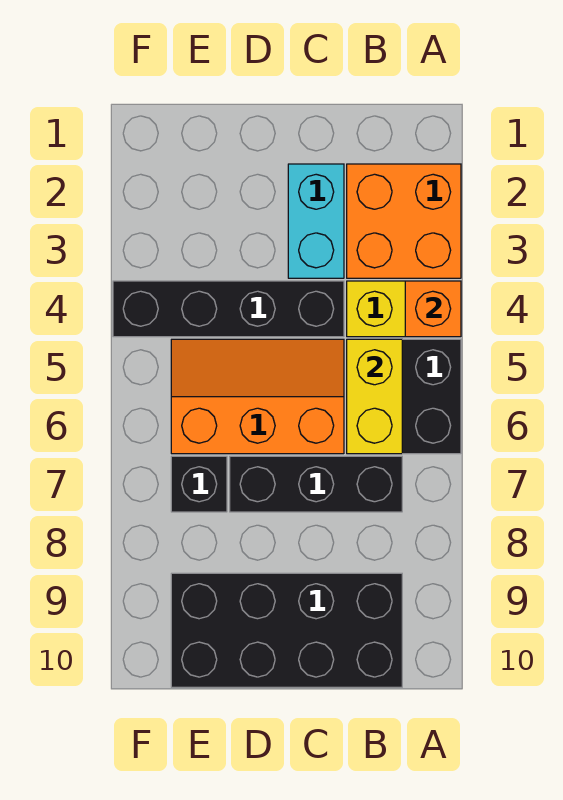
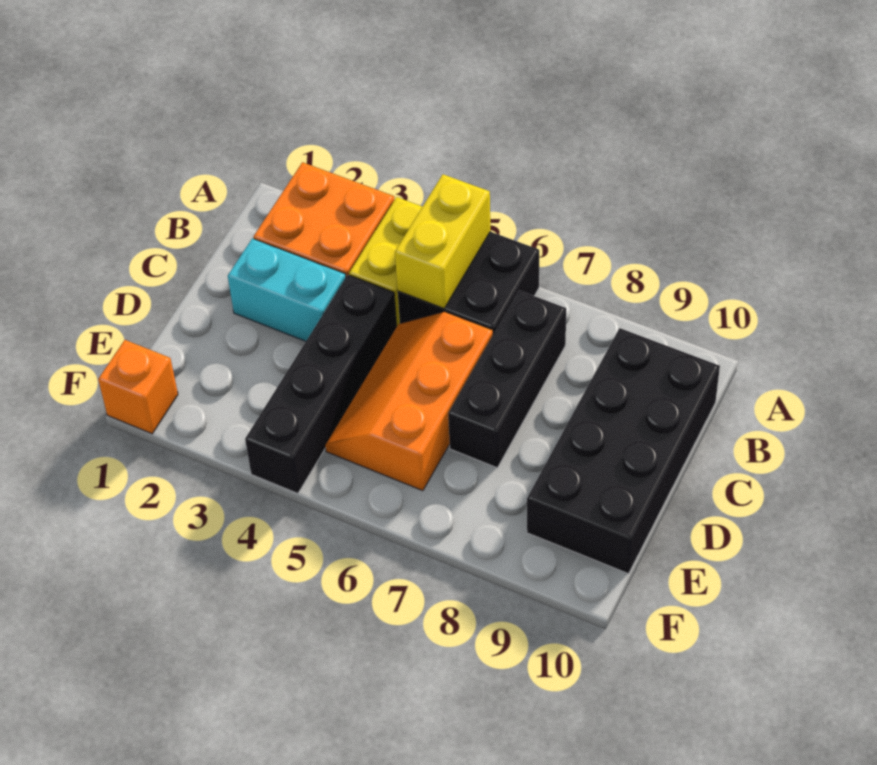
orange brick A4 level 2 -> orange brick F1 level 1
yellow brick B5:B6 level 2 -> yellow brick A5:B5 level 2
black brick E7 level 1 -> none

